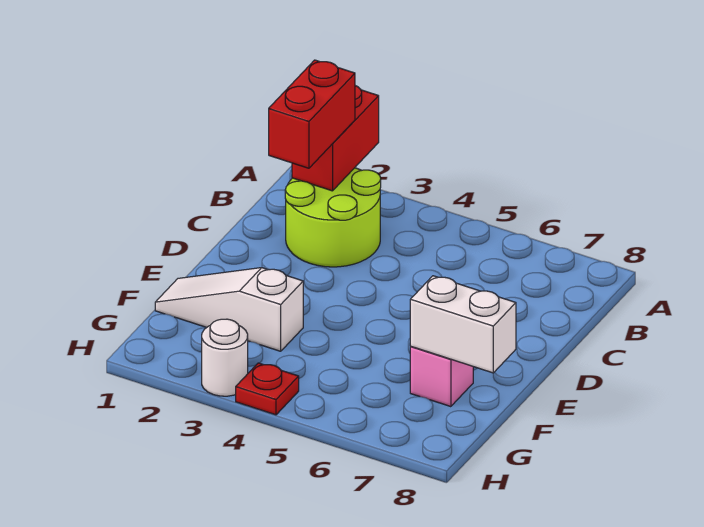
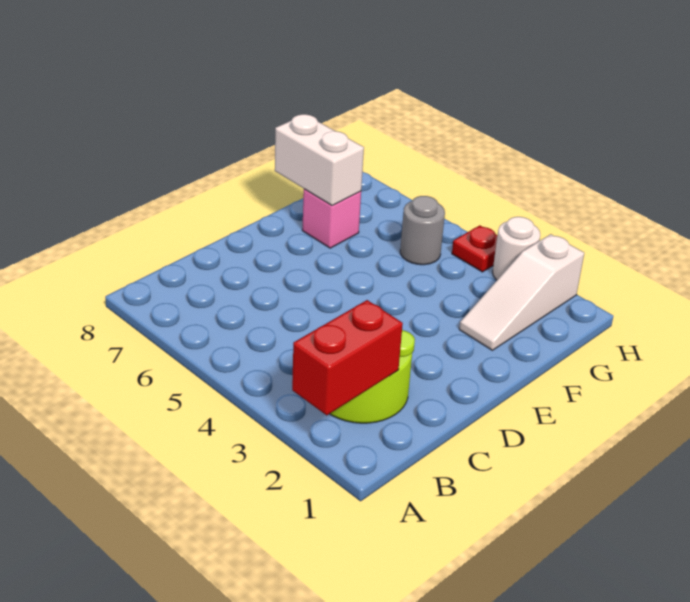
red brick B2:C2 level 3 -> none
white slope F1:F3 level 1 top 3 -> white slope F2:H2 level 1 top H
none -> grey round brick G5 level 1

